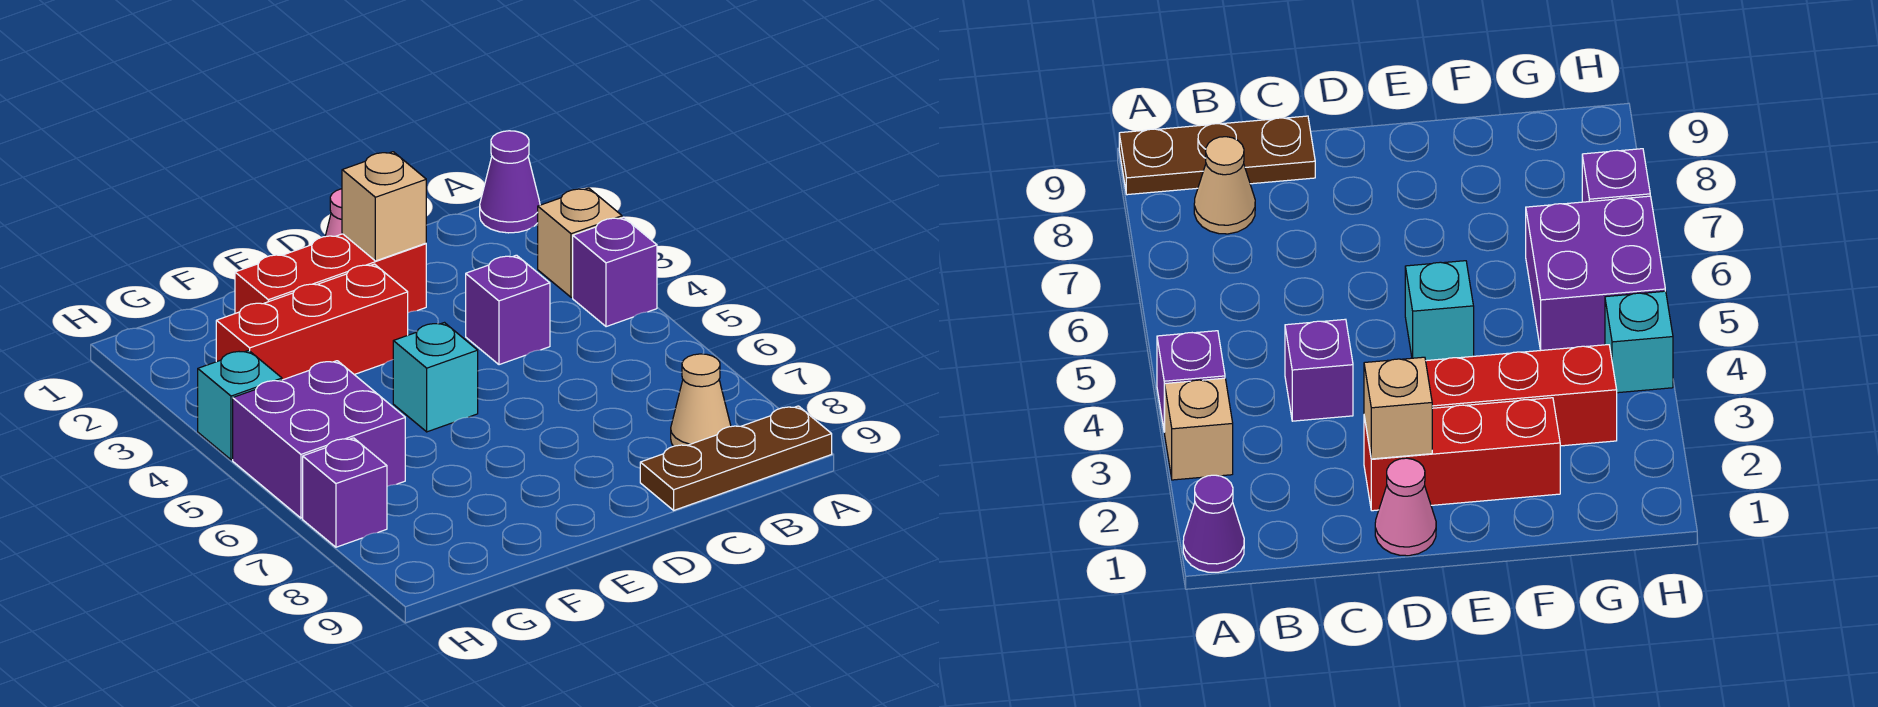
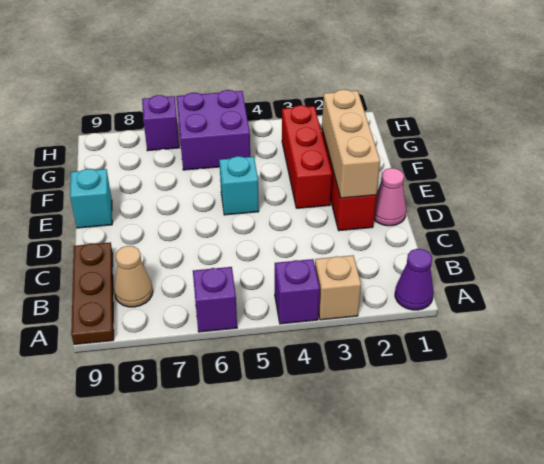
purple brick C4 level 1 -> purple brick A6 level 1
tan brick D2 level 2 -> tan brick D2:F2 level 2
cyan brick H4 level 1 -> cyan brick E9 level 1

